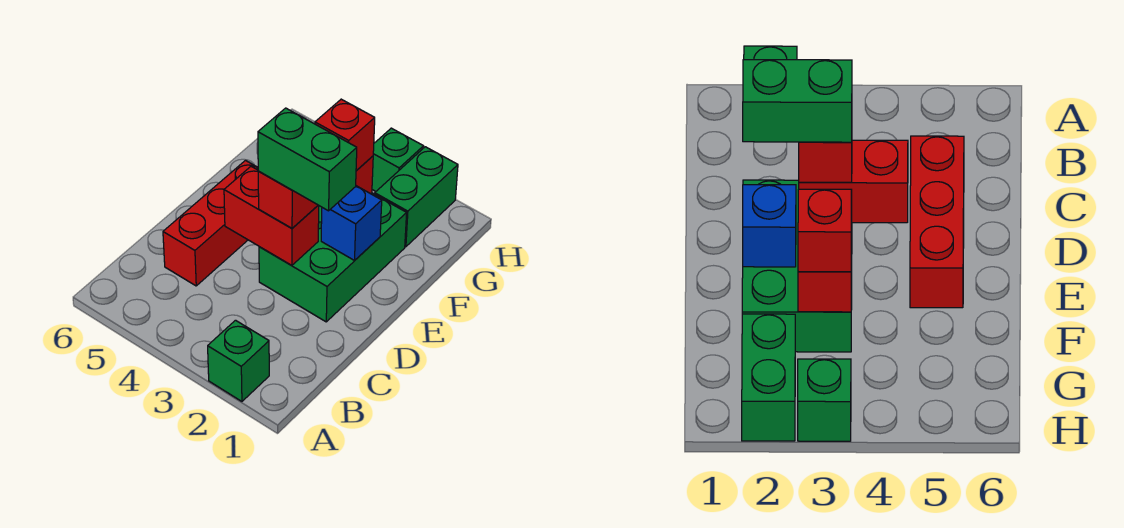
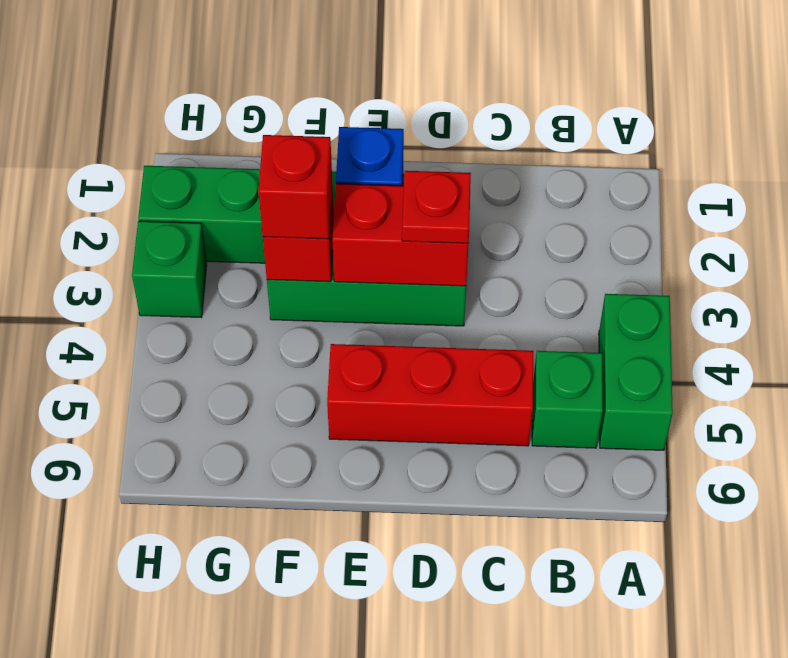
green brick A2 level 1 -> green brick B5 level 1
green brick D2:D3 level 4 -> green brick A4:A5 level 1
red brick D3:D4 level 2 -> red brick D3:E3 level 2
red brick D3 level 3 -> red plate D3 level 3

